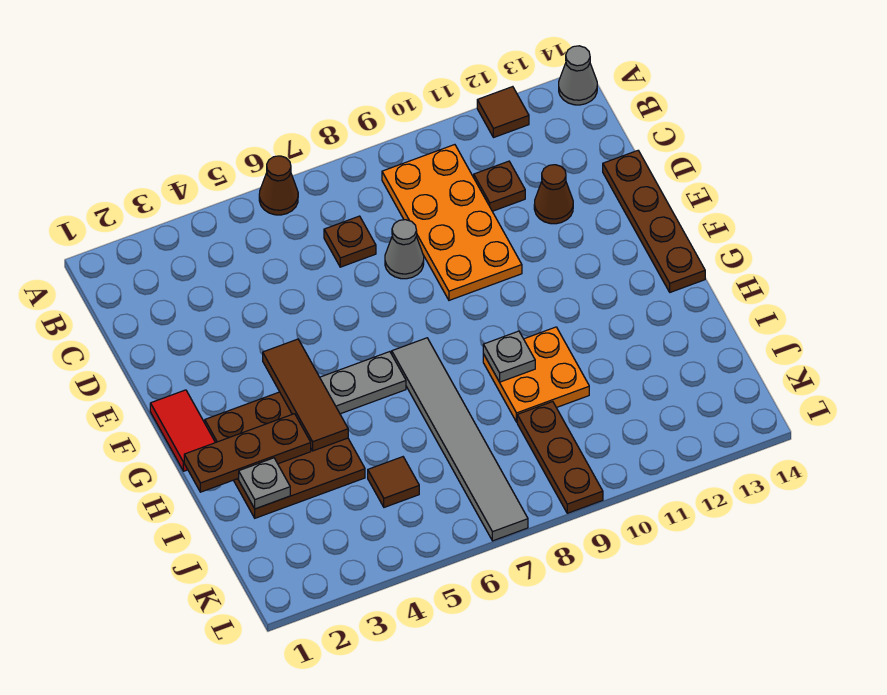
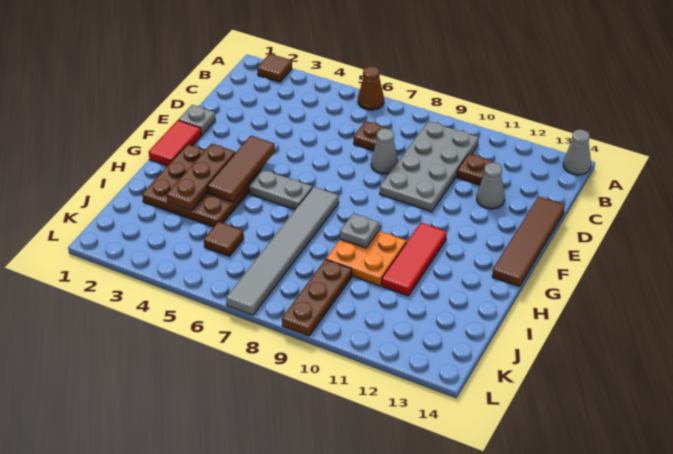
brown tile A12 level 1 -> brown tile A2 level 1
orange plate B9:E10 level 1 -> grey plate B9:E10 level 1
brown cone D12 level 1 -> grey cone D12 level 1
brown plate D14:G14 level 1 -> brown tile D14:G14 level 1
none -> red tile G11:I11 level 1
brown plate H1:H3 level 2 -> brown plate G3:I3 level 2
grey plate I2 level 2 -> grey plate E1 level 1

